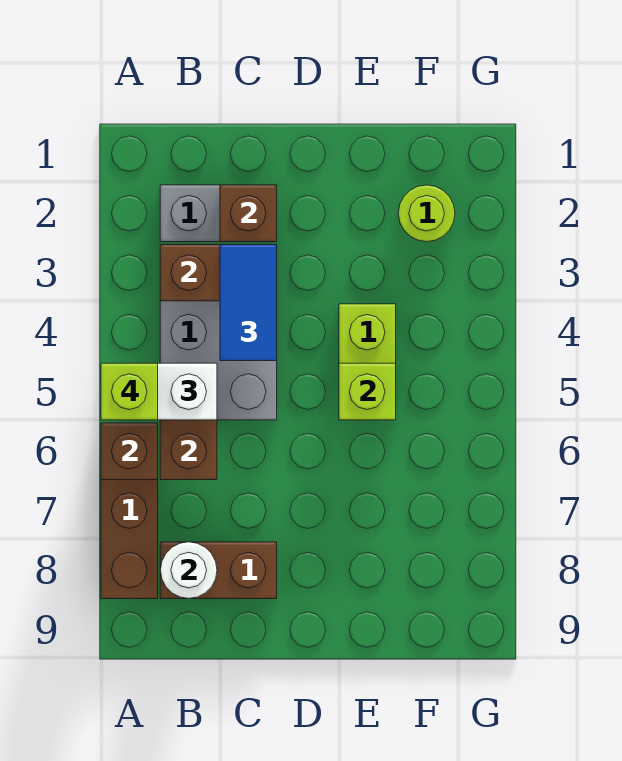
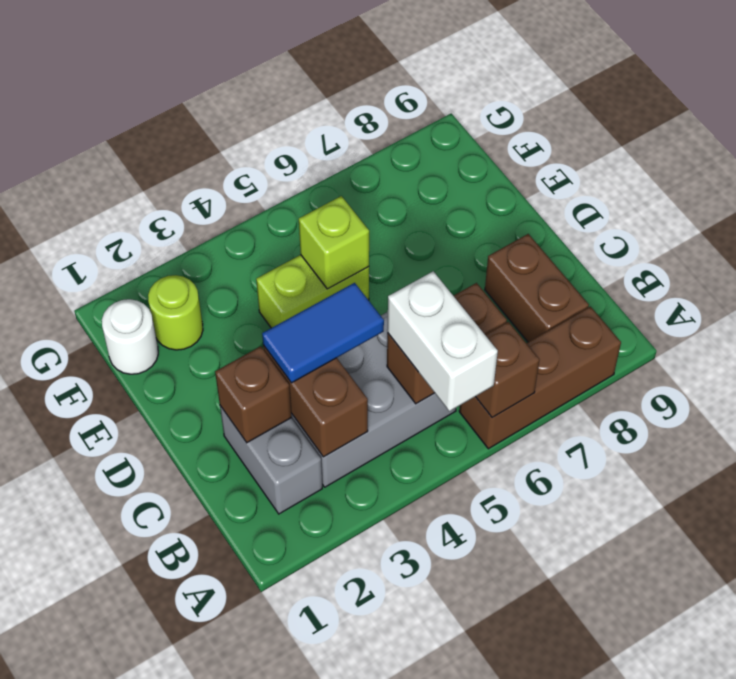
lime brick A5 level 4 -> none
white round brick B8 level 2 -> white round brick F1 level 1

